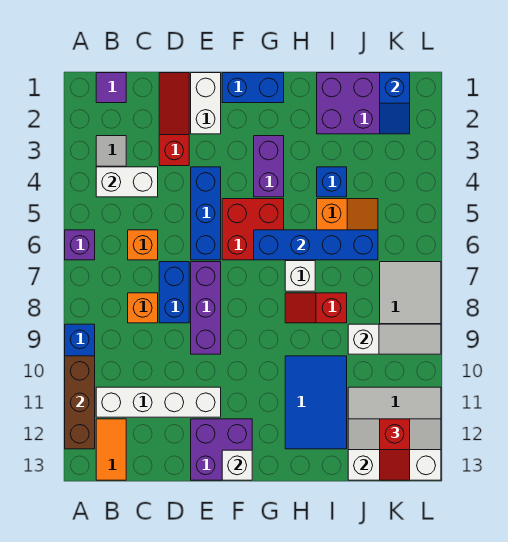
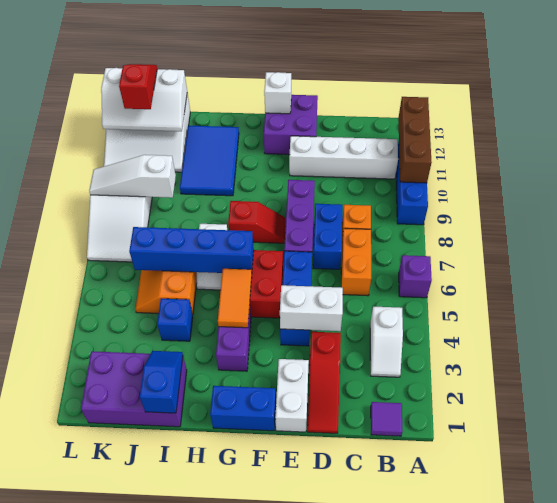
white brick B4:C4 level 2 -> white brick D4:E4 level 2
orange tile B12:B13 level 1 -> orange tile G4:G5 level 2
orange brick C6 level 1 -> orange brick C6:C7 level 1
red slope H8:I8 level 1 top I -> red slope F8:G8 level 1 top G
blue slope K1:K2 level 2 top 1 -> blue slope I1:I2 level 2 top 1

